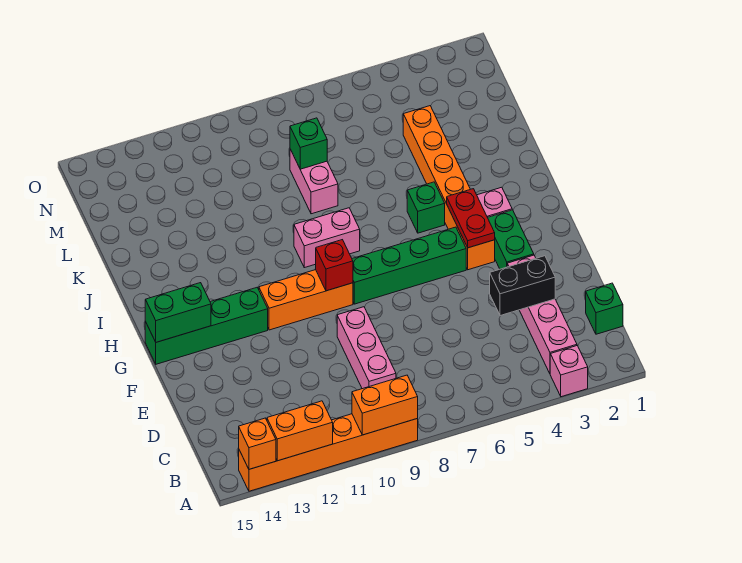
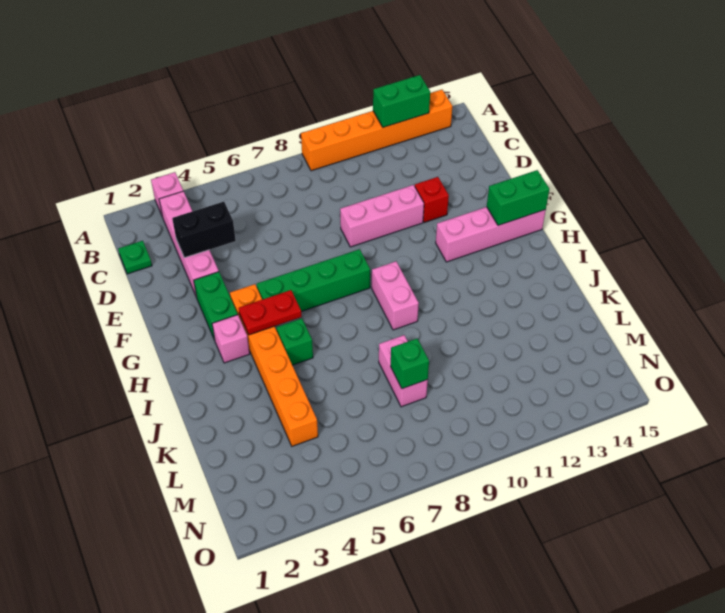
orange brick A9:A10 level 2 -> none
orange brick A12:A13 level 2 -> green brick A12:A13 level 2
orange brick A14 level 2 -> none
green brick C1 level 1 -> green plate C1 level 1
pink brick C9:E9 level 1 -> pink brick E9:E11 level 1
red plate G4:H4 level 2 -> red plate H4:H5 level 2
orange brick G9:G11 level 1 -> none
red brick G9 level 2 -> red brick E12 level 1
green brick G12:G15 level 1 -> pink brick G12:G15 level 1
pink brick I8:I9 level 1 -> pink brick H9:I9 level 1

